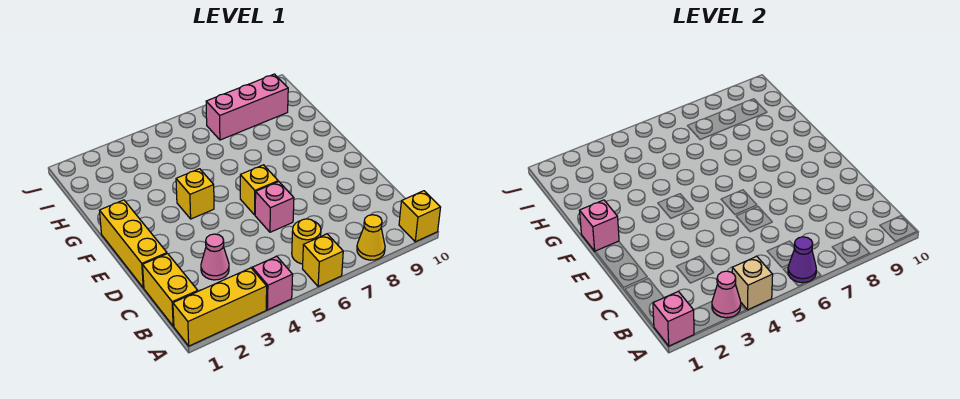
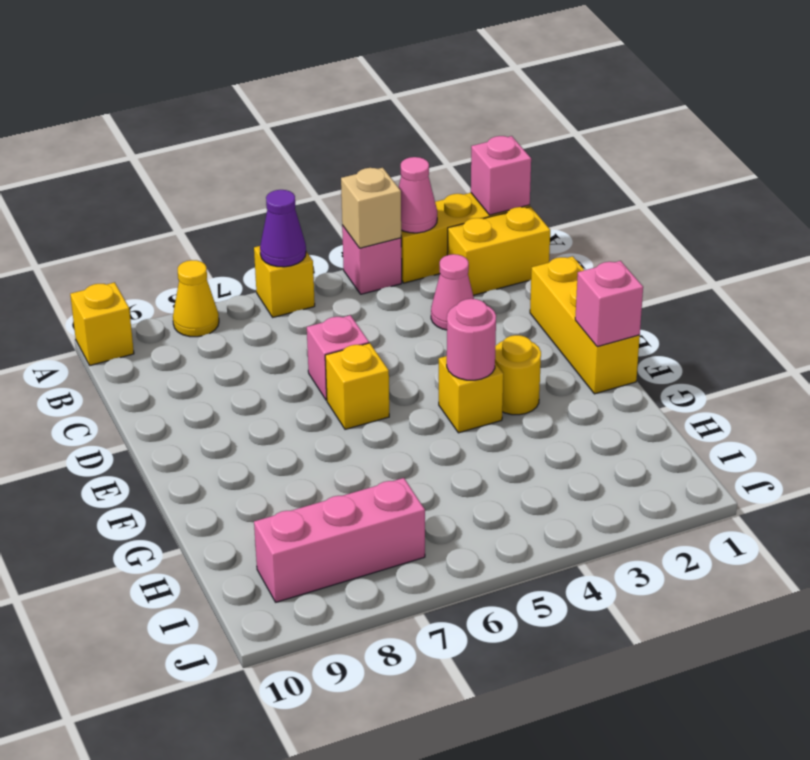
yellow brick B1:C1 level 1 -> yellow brick B1:B2 level 1
yellow round brick B6 level 1 -> yellow round brick F3 level 1
none -> pink round brick F4 level 2

